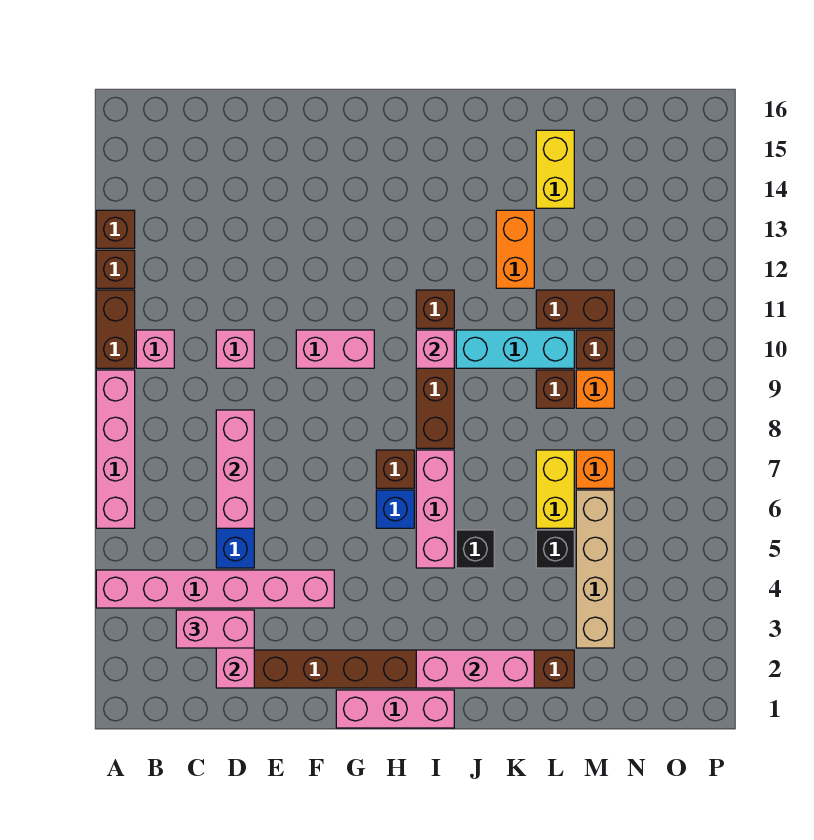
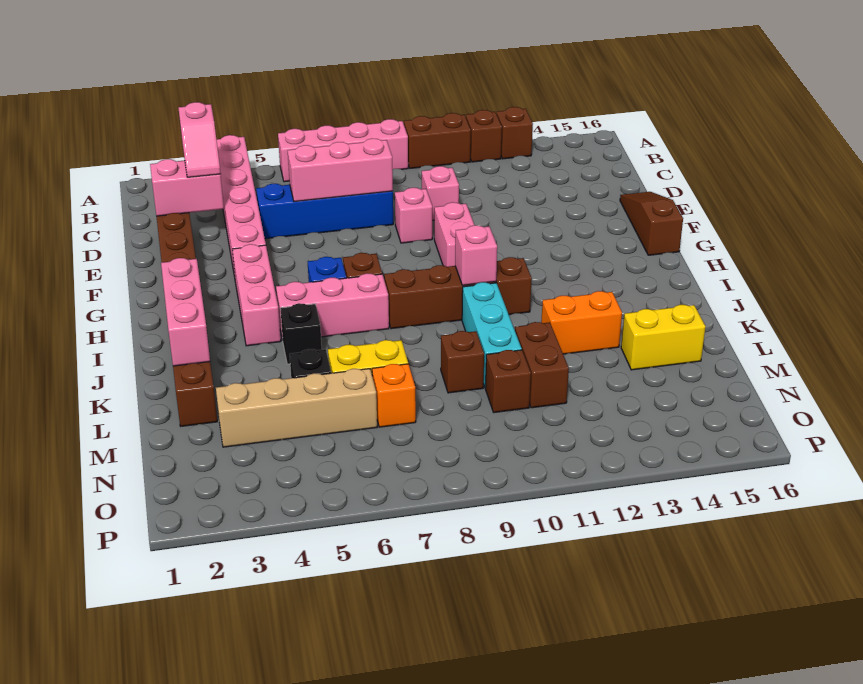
pink brick B10 level 1 -> pink brick E9 level 1
pink brick C3:D3 level 3 -> pink slope C3:D3 level 3 top C
none -> brown slope E16:G16 level 1 top G
pink brick G1:I1 level 1 -> pink brick G4:I4 level 1
orange brick M9 level 1 -> none

